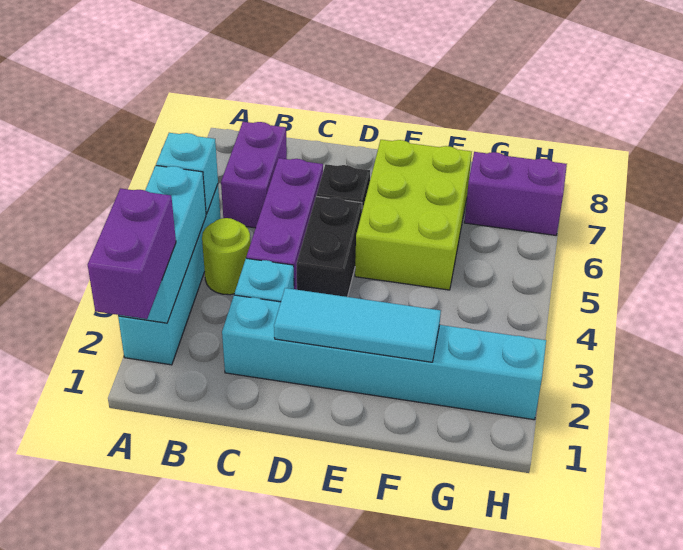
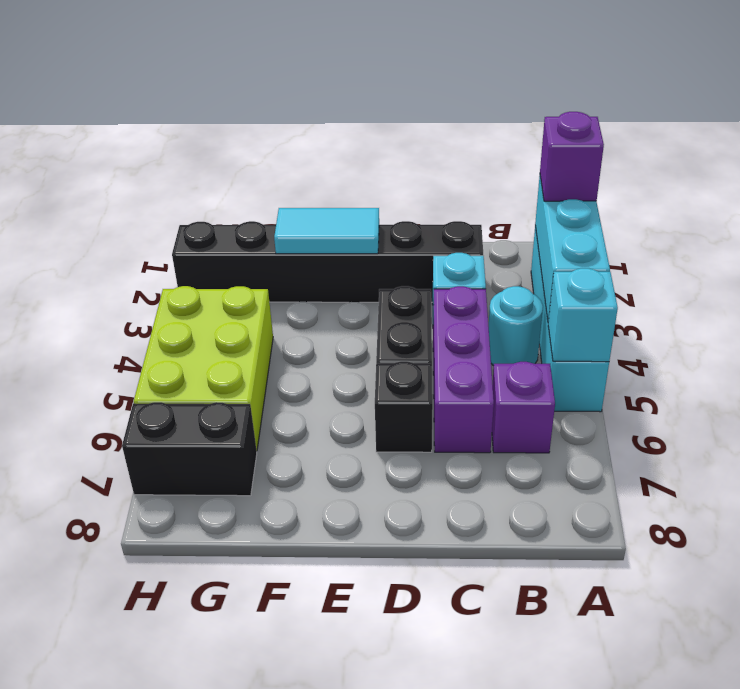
purple brick A1:A2 level 3 -> purple brick A2 level 3
lime round brick B4 level 1 -> cyan round brick B4 level 1
purple brick B6:B7 level 1 -> purple brick B6 level 1
cyan brick C2:H2 level 1 -> black brick C2:H2 level 1
cyan tile D2:F2 level 2 -> cyan tile E2:F2 level 2
lime brick E5:F7 level 1 -> lime brick G4:H6 level 1
purple brick G7:H7 level 1 -> black brick G7:H7 level 1

